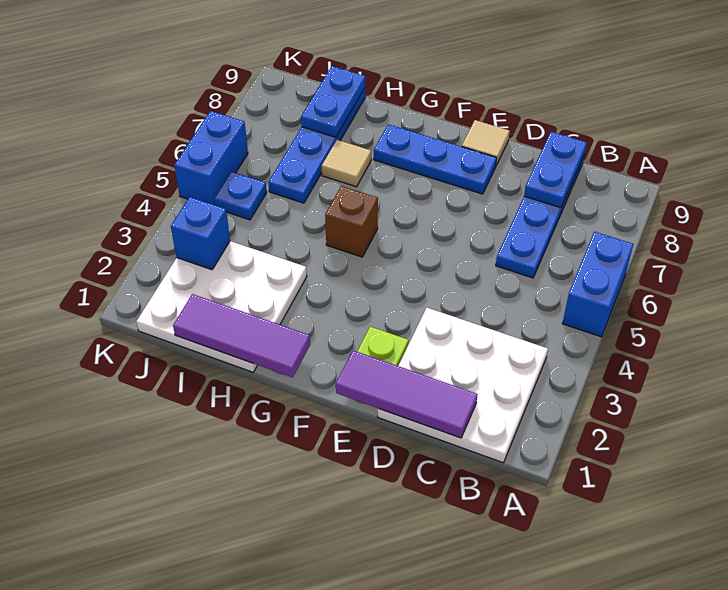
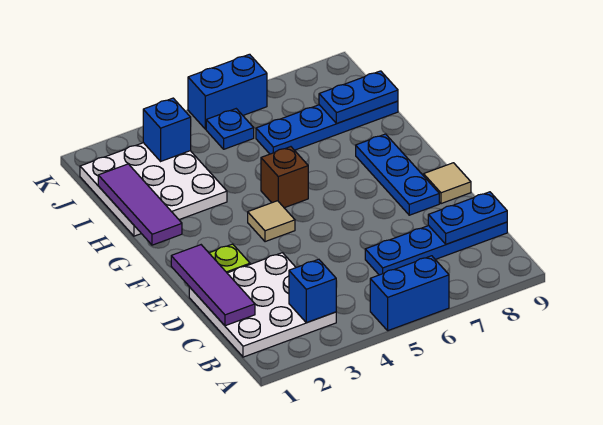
none -> blue brick B3 level 2
tan tile H7 level 1 -> tan tile F4 level 1

